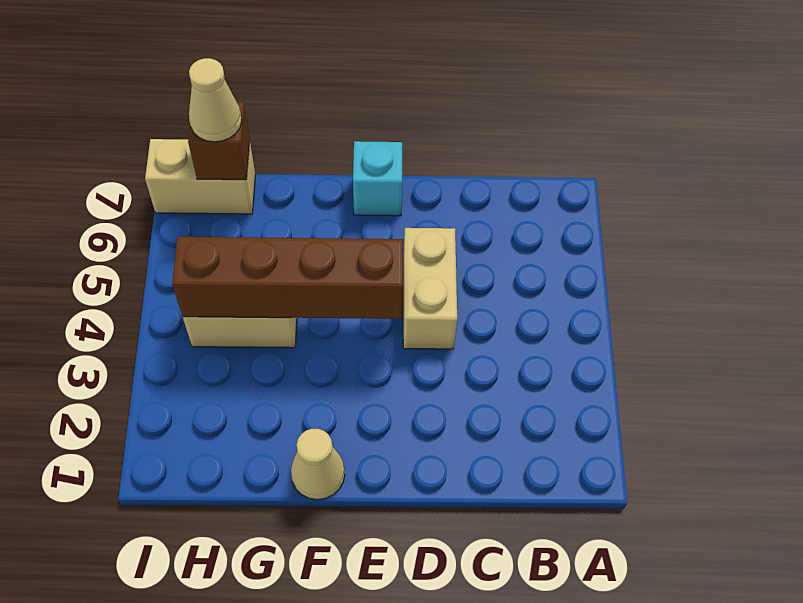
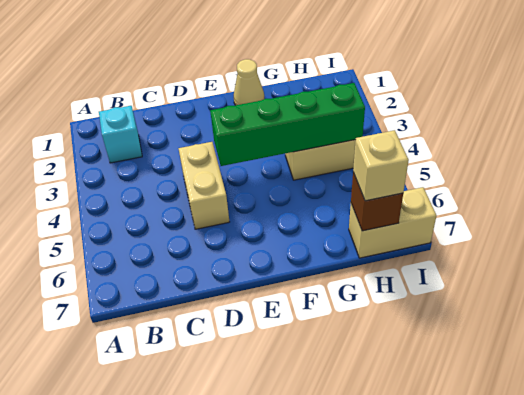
brown brick E4:H4 level 2 -> green brick E4:H4 level 2
cyan brick E7 level 1 -> cyan brick B2 level 1
tan cone H7 level 3 -> tan brick H7 level 3

